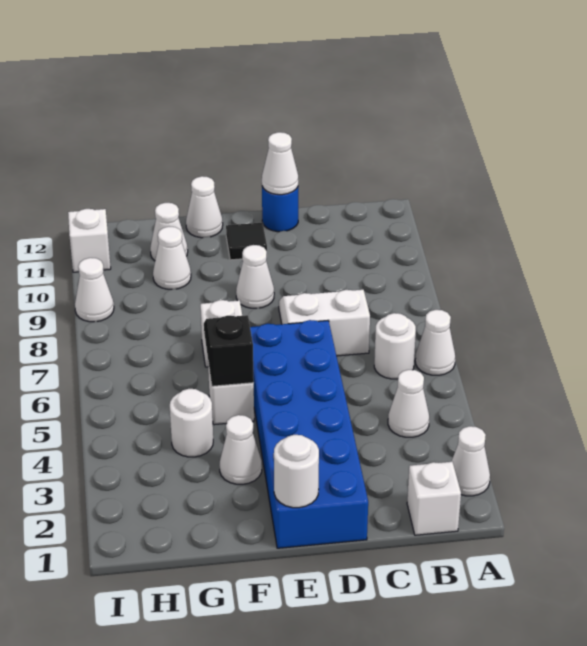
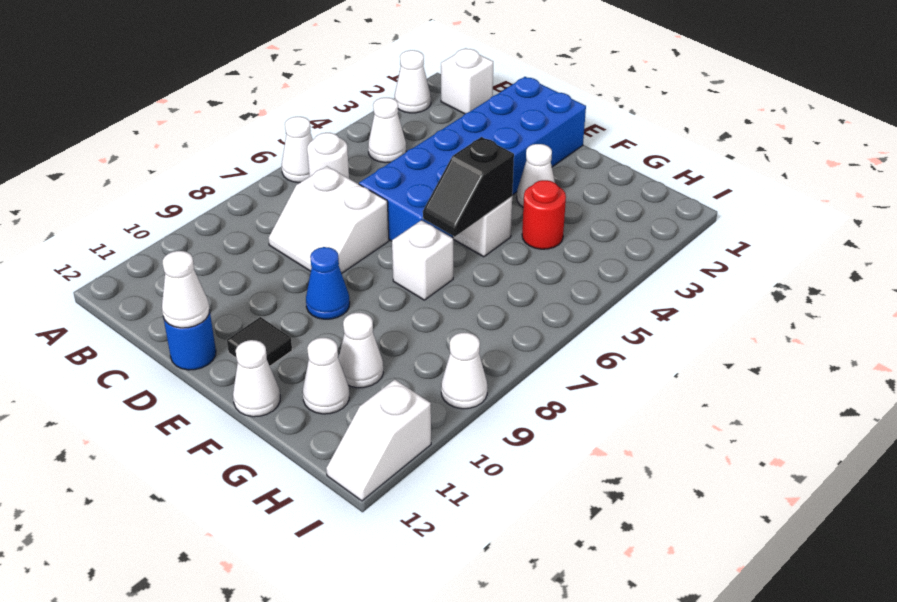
white round brick E1 level 2 -> none
white cone E9 level 1 -> blue cone E9 level 1
white round brick G4 level 1 -> red round brick G4 level 1

